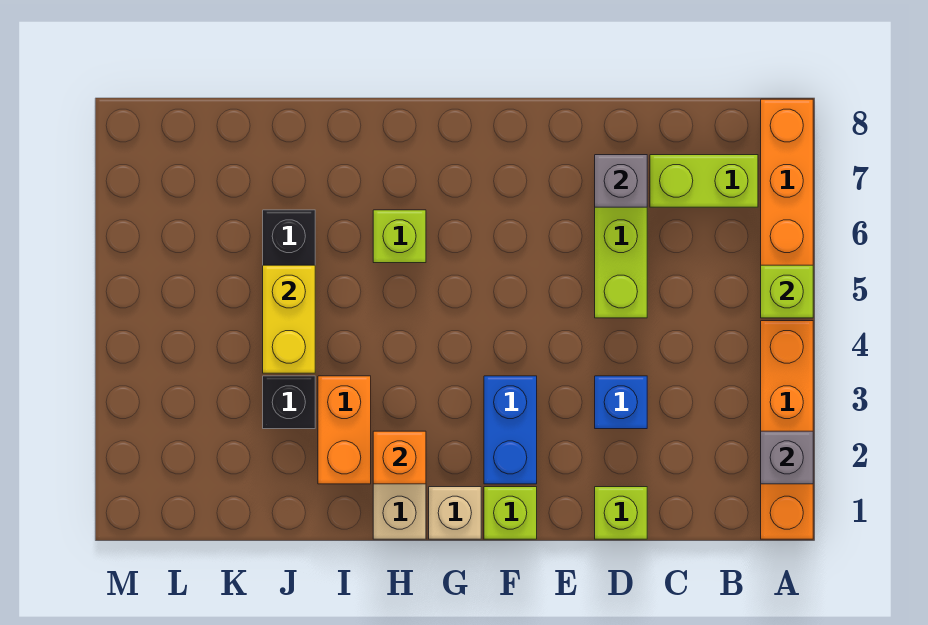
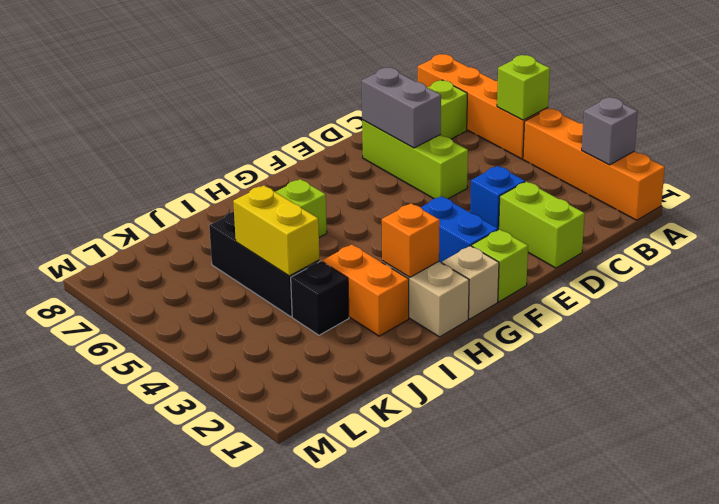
lime brick D1 level 1 -> lime brick D1:D2 level 1
grey brick D7 level 2 -> grey brick D6:D7 level 2

